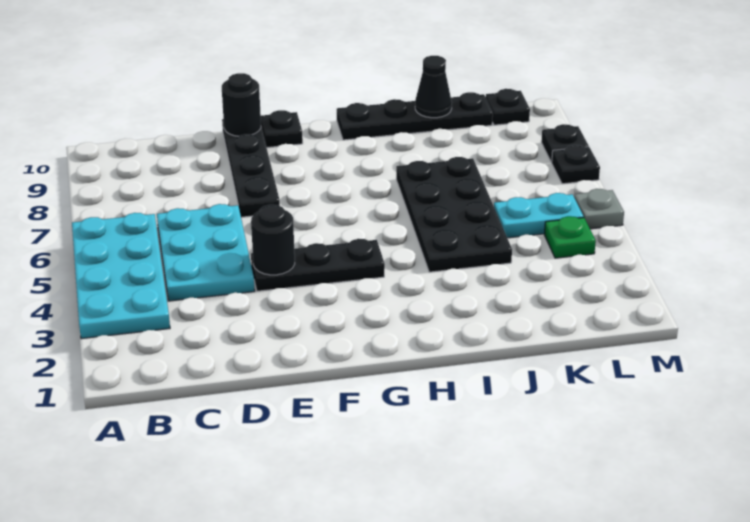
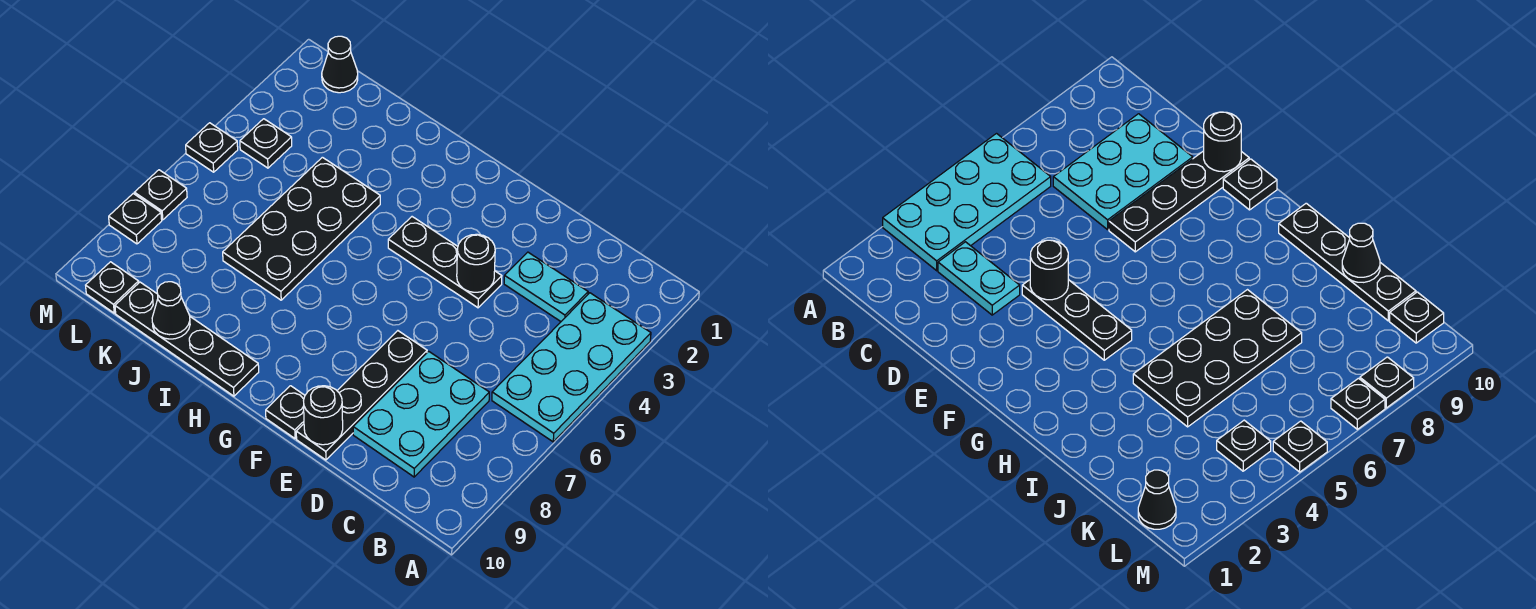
cyan plate C4:D6 level 1 -> cyan plate C7:D9 level 1
cyan plate K5:L5 level 1 -> cyan plate C3:D3 level 1
none -> black cone L1 level 1
green plate L4 level 1 -> black plate L4 level 1
grey plate M5 level 1 -> black plate M5 level 1

